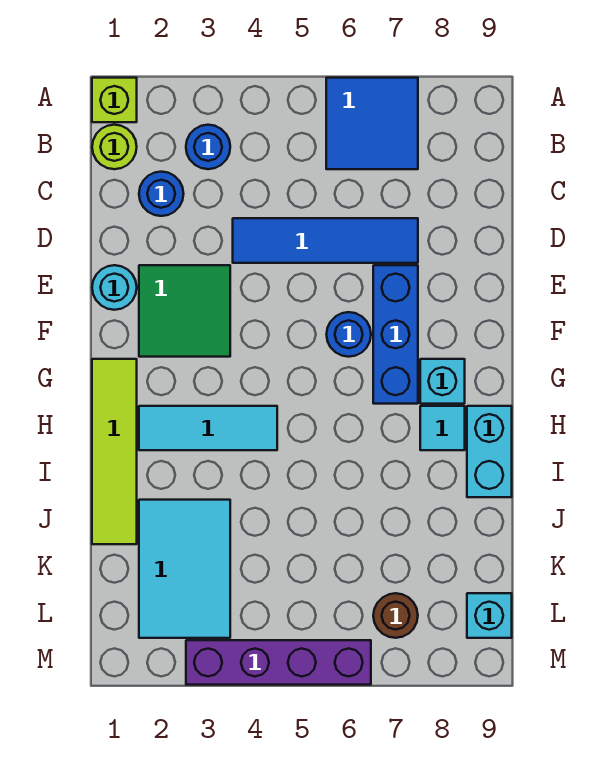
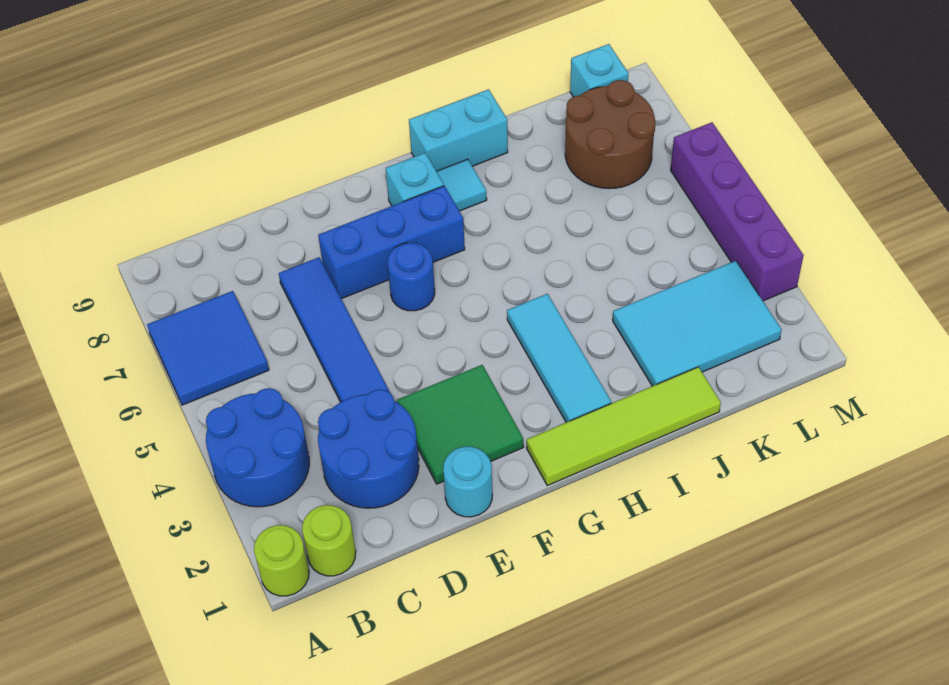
lime brick A1 level 1 -> lime round brick A1 level 1
blue round brick B3 level 1 -> blue round brick A3:B4 level 1
blue round brick C2 level 1 -> blue round brick C2:D3 level 1
brown round brick L7 level 1 -> brown round brick K7:L8 level 1

